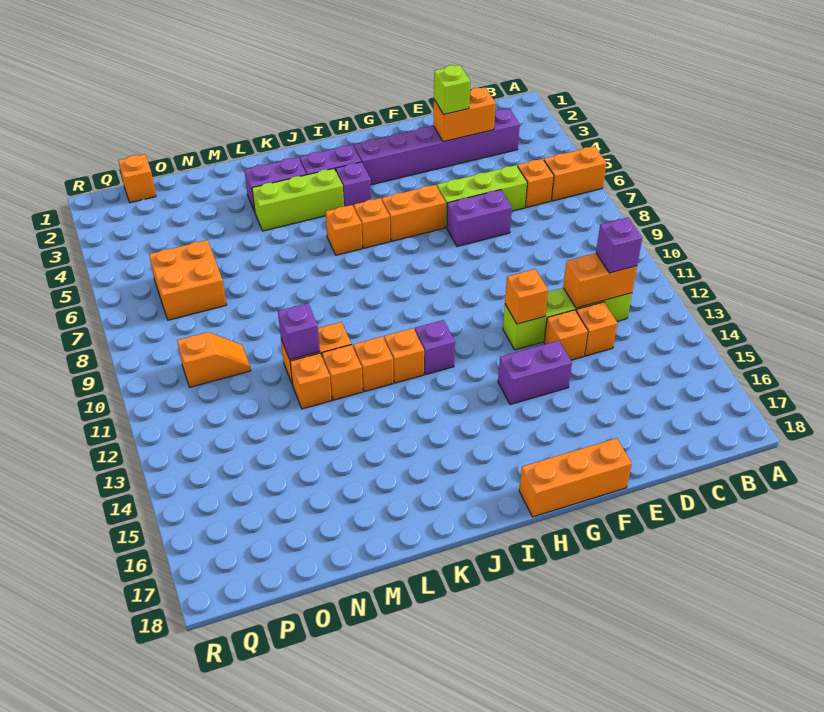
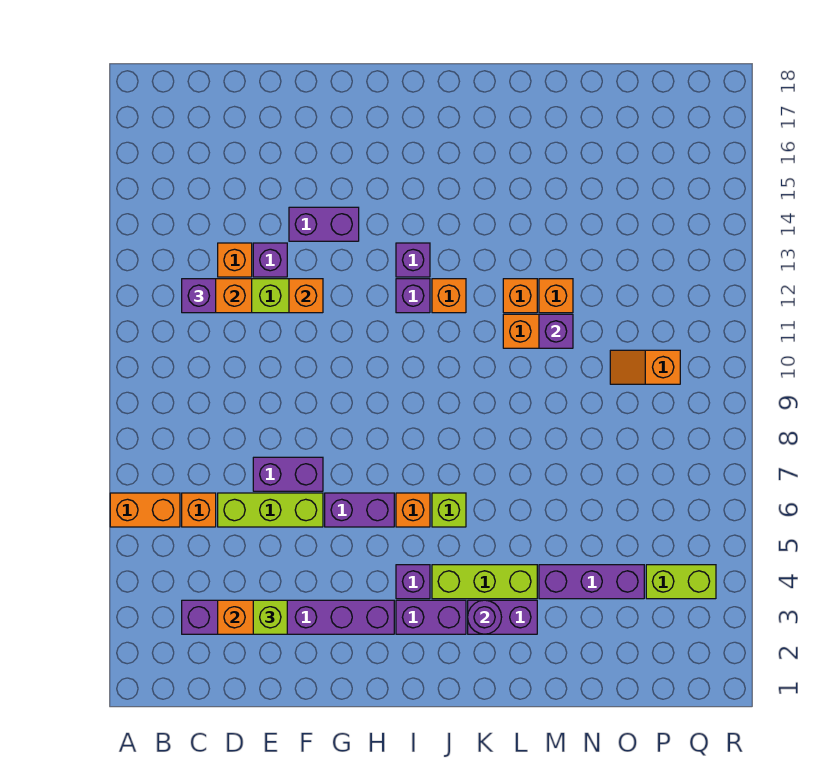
orange brick E13 level 1 -> purple brick E13 level 1
orange brick F18:H18 level 1 -> none
orange brick G6:H6 level 1 -> purple brick G6:H6 level 1
none -> purple brick I13 level 1
orange brick J6 level 1 -> lime brick J6 level 1
none -> purple round brick K3 level 2
orange brick K12 level 1 -> none
none -> purple brick M4:O4 level 1
orange brick O6:P7 level 1 -> none
orange brick P1 level 1 -> none
none -> lime brick P4:Q4 level 1

